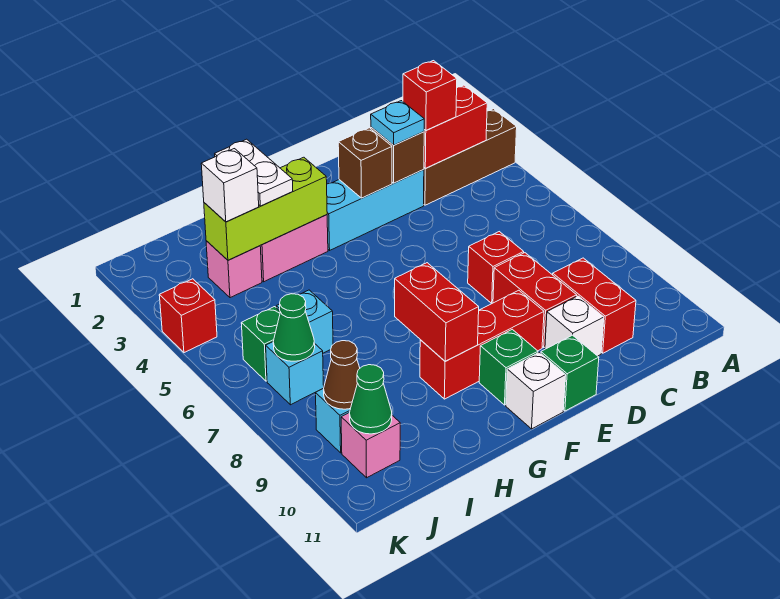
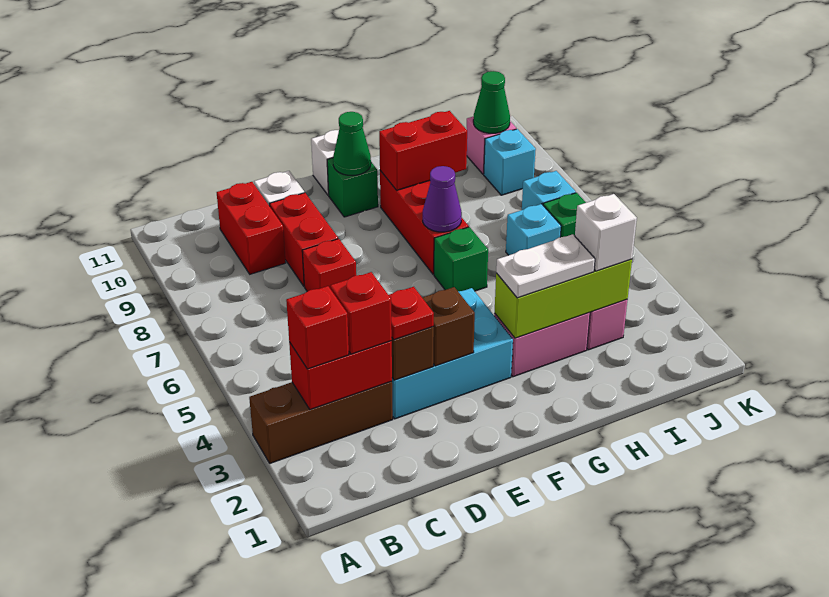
cyan brick D3:F3 level 1 -> cyan brick D3:F4 level 1
cyan plate D3 level 3 -> red plate D3 level 3
red brick E9:G9 level 1 -> red brick G7:G9 level 1
green brick E11 level 1 -> green brick G6 level 1
none -> purple cone G7 level 2
red brick G8:G9 level 2 -> red brick G9:H9 level 2
white plate H2:H3 level 3 -> white plate G3:H3 level 3
green cone J7 level 2 -> green cone F10 level 2
brown cone J9 level 2 -> none
red brick K4 level 1 -> red brick B3 level 3

